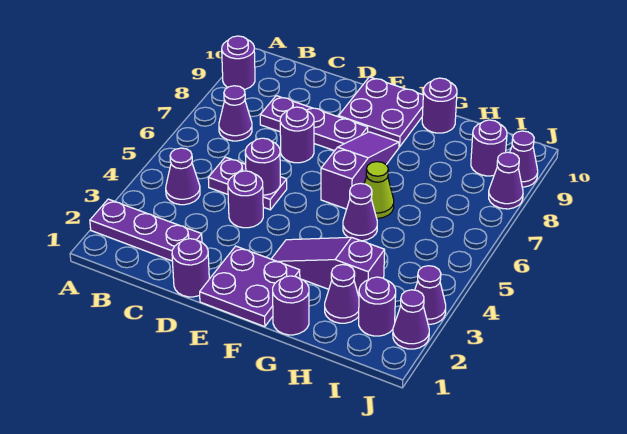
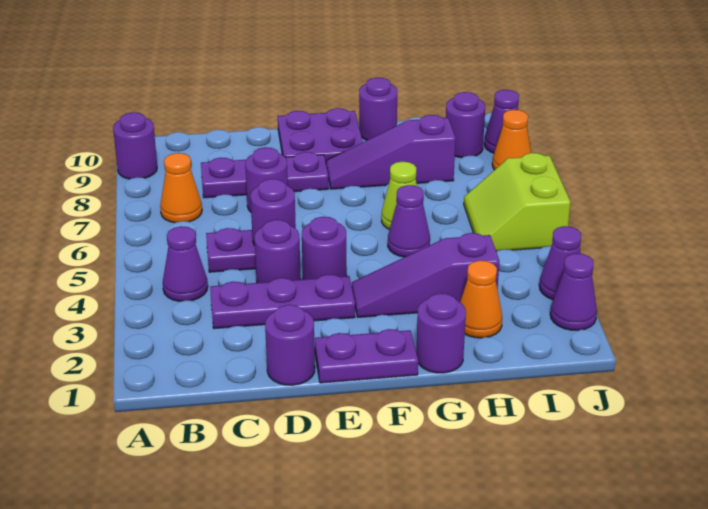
purple plate A2:C2 level 1 -> purple plate C3:E3 level 1
purple cone B7 level 1 -> orange cone B7 level 1
purple plate E1:F2 level 1 -> purple plate E1:F1 level 1
purple slope F6:F8 level 1 top 6 -> purple slope F8:H8 level 1 top H
purple cone H2 level 1 -> orange cone H2 level 1
purple round brick I2 level 1 -> purple round brick E4 level 1
none -> lime slope I5:J6 level 1 top J
purple cone J8 level 1 -> orange cone J8 level 1

